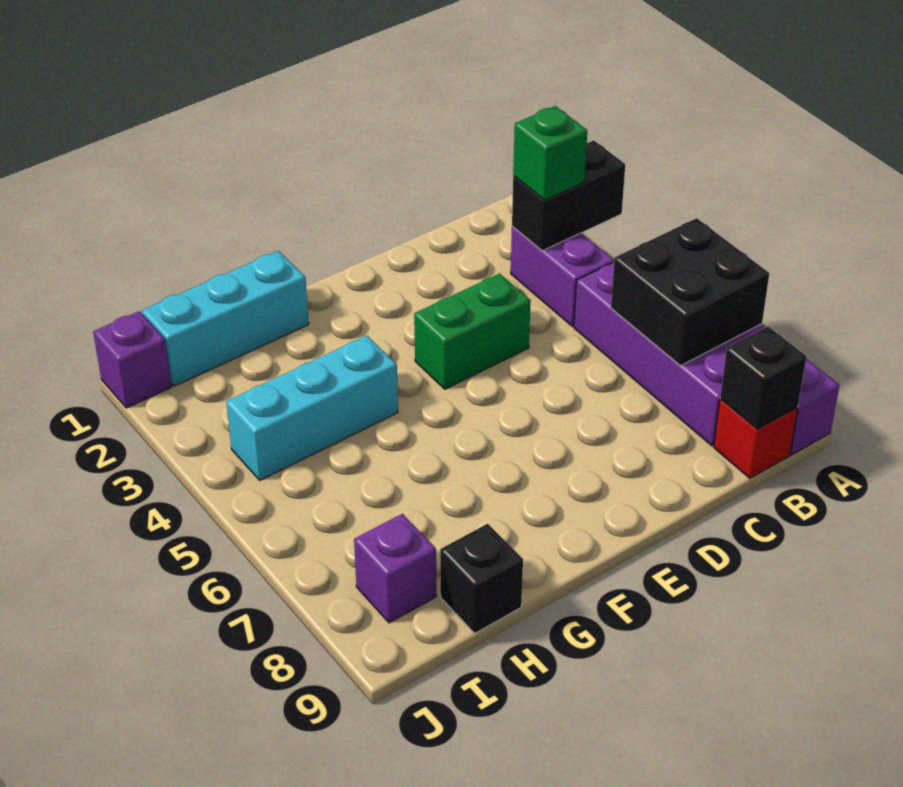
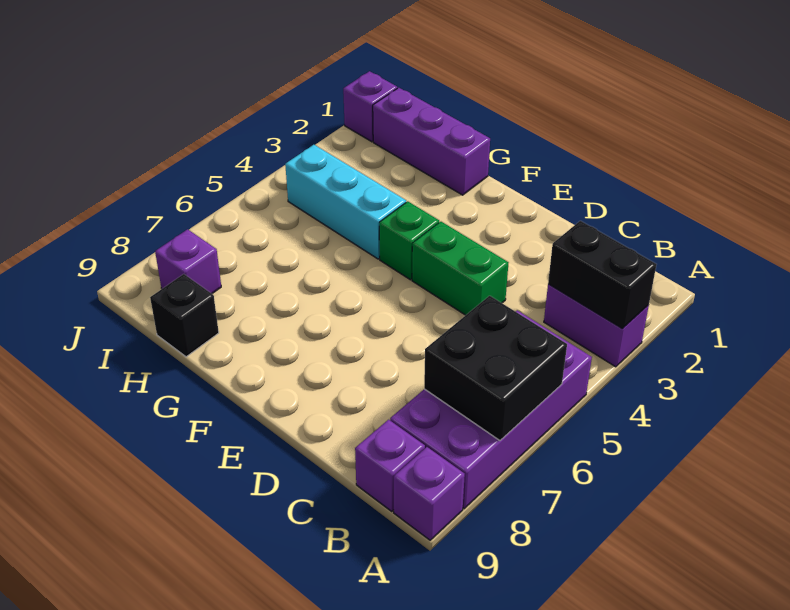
purple brick B3:B4 level 1 -> purple brick A3:B3 level 1
green brick B3 level 3 -> green brick F4 level 1
red brick B9 level 1 -> purple brick B9 level 1
black brick B9 level 2 -> none
cyan brick G1:I1 level 1 -> purple brick G1:I1 level 1

